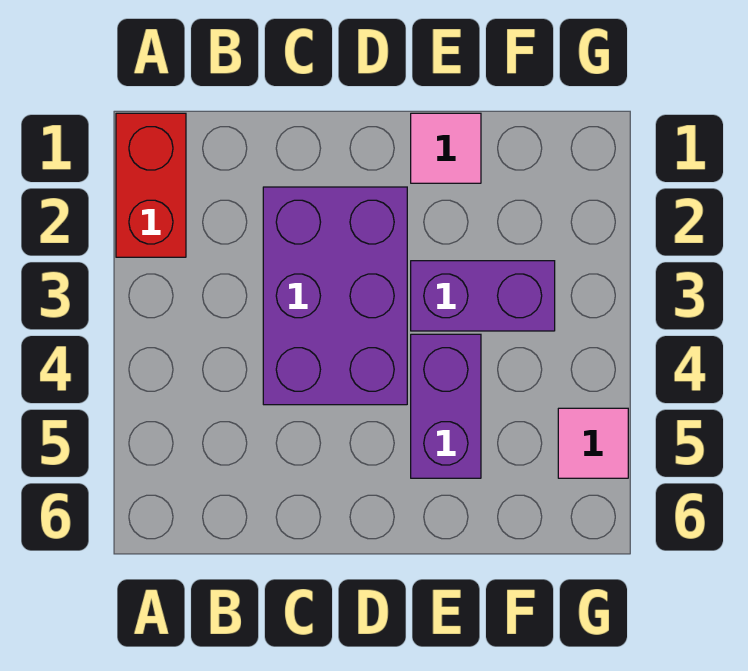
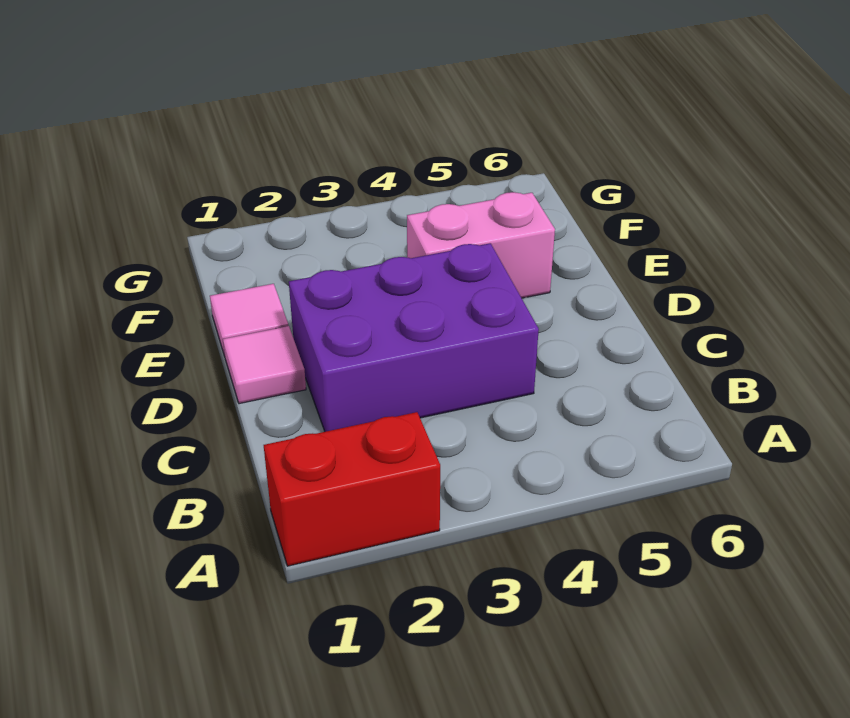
purple brick E3:F3 level 1 -> none
purple brick E4:E5 level 1 -> pink brick E4:E5 level 1
pink tile G5 level 1 -> pink tile D1 level 1

